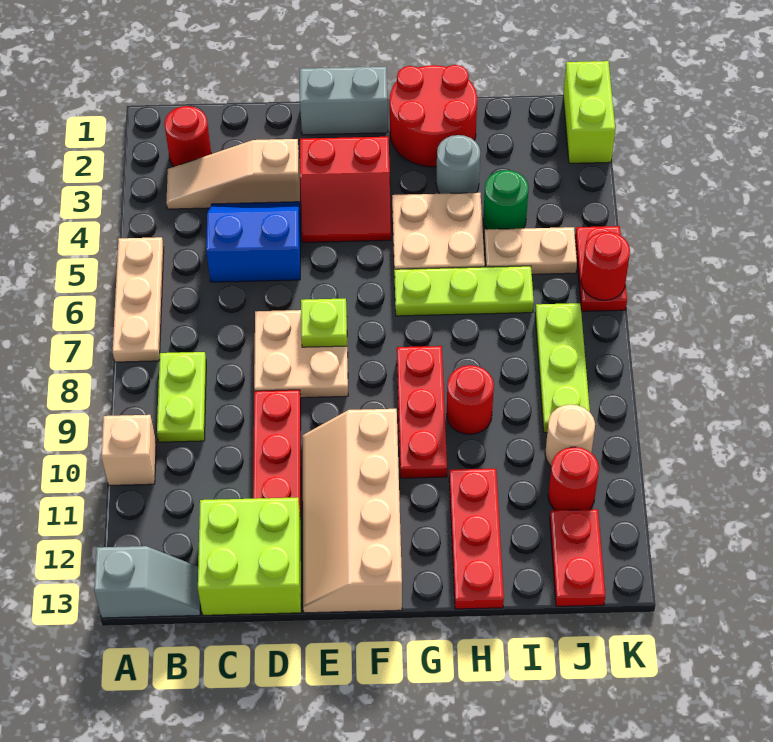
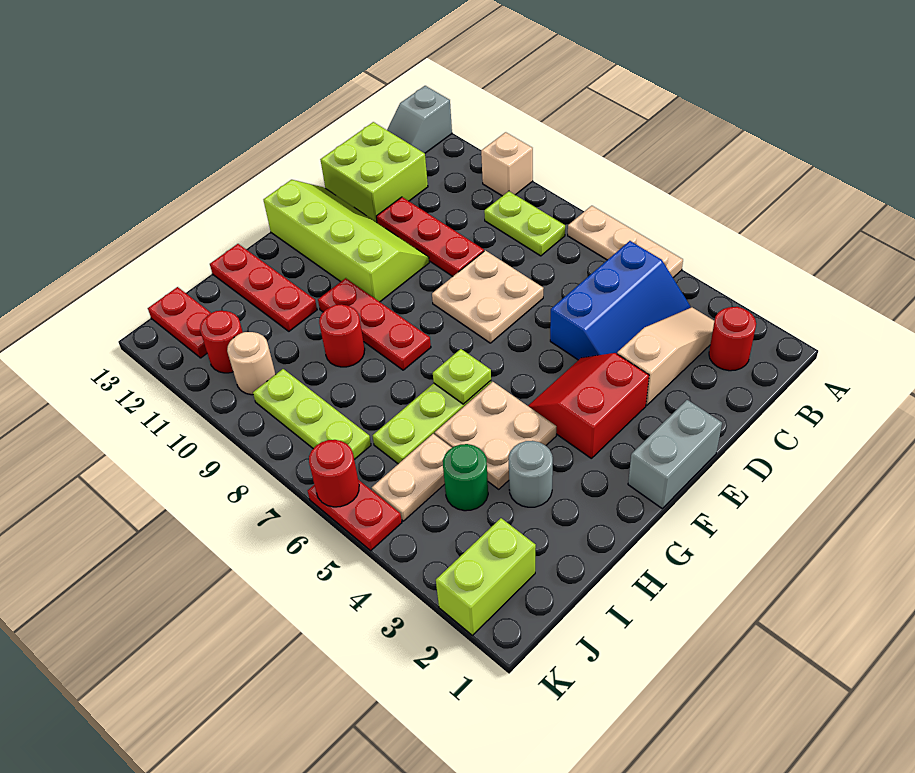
blue slope C4:D5 level 1 top 5 -> blue slope B4:D5 level 1 top 5
lime plate E7 level 2 -> lime plate G6 level 2
tan slope E10:F13 level 1 top F -> lime slope E10:F13 level 1 top F
red round brick G1:H2 level 1 -> none
lime brick K1:K2 level 1 -> lime brick J2:K2 level 1

